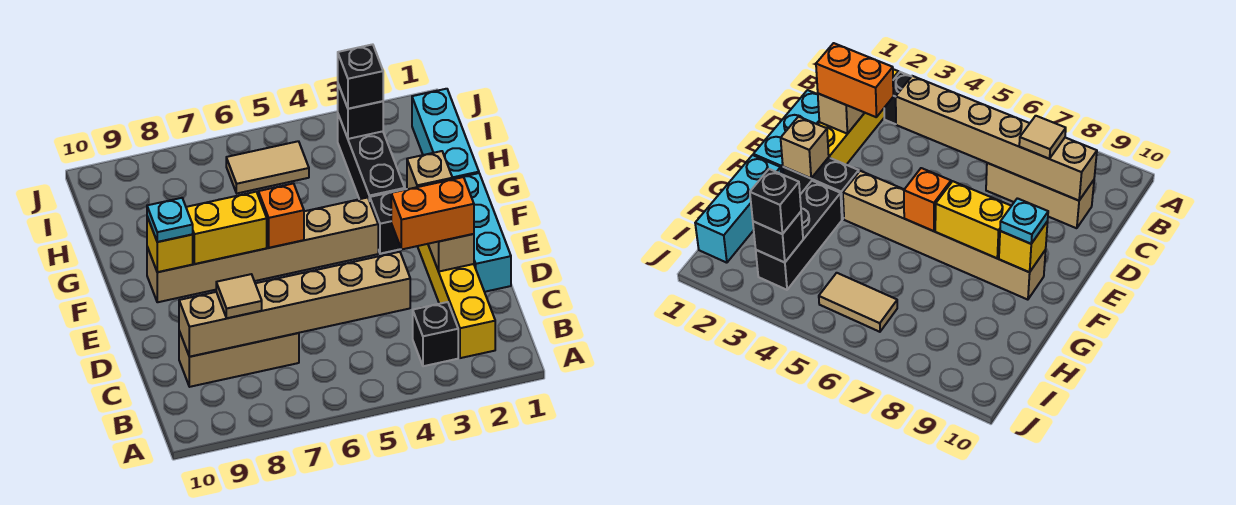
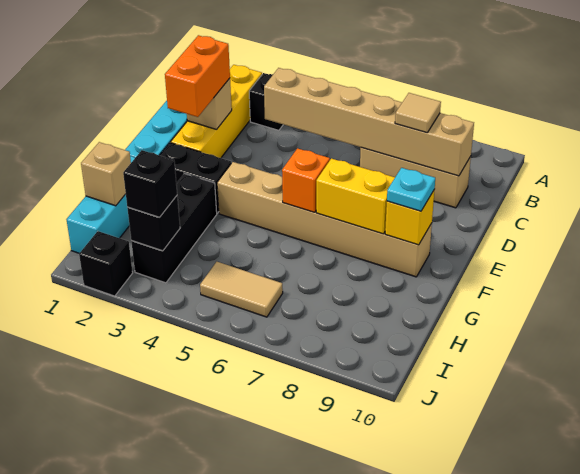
orange brick D2:D3 level 3 -> orange brick D2:E2 level 3
tan brick F2 level 2 -> tan brick H1 level 2
none -> black brick J2 level 1

